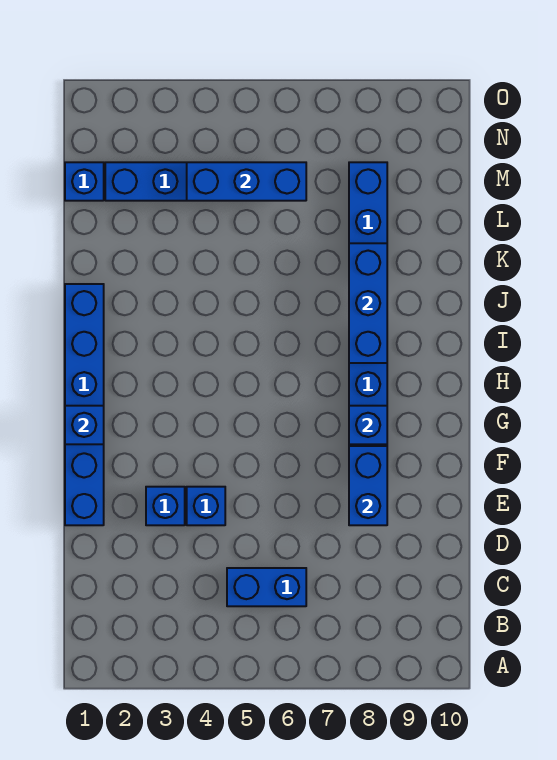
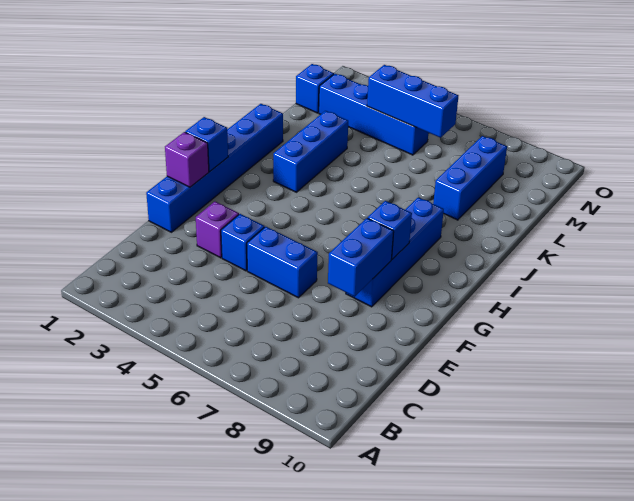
blue brick C5:C6 level 1 -> blue brick E5:E6 level 1
blue brick E3 level 1 -> purple brick E3 level 1
none -> purple brick F1 level 2
blue brick I8:K8 level 2 -> blue brick I3:K3 level 1

